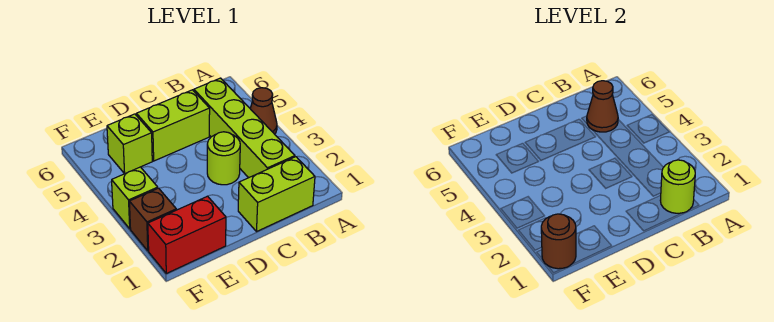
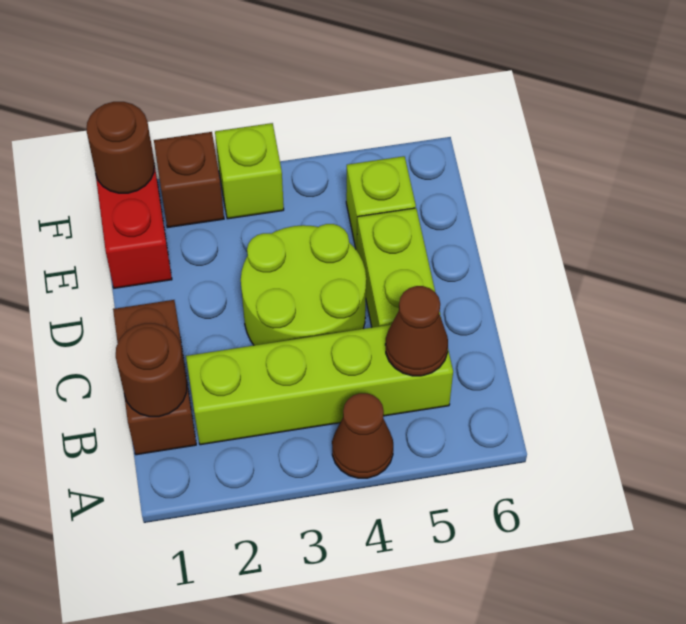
lime brick B1:C1 level 1 -> brown brick B1:C1 level 1
lime round brick B1 level 2 -> brown round brick B1 level 2
lime round brick C3 level 1 -> lime round brick C3:D4 level 1

